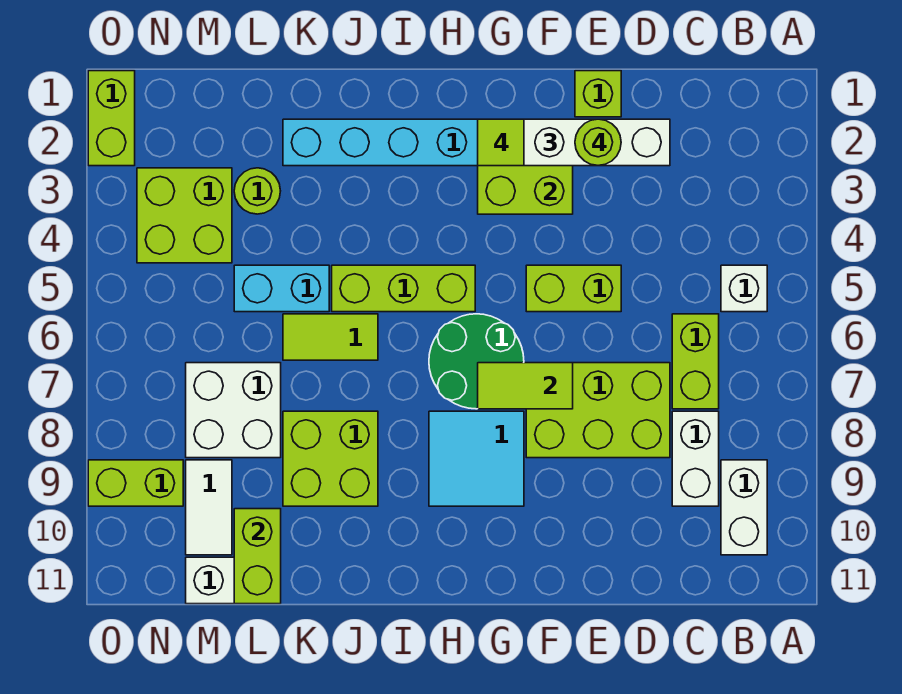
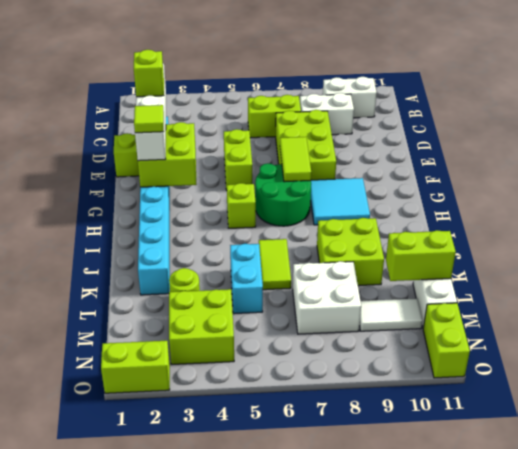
white brick B5 level 1 -> none
lime round brick E2 level 4 -> lime brick E2 level 4
lime brick H5:J5 level 1 -> lime brick H5 level 1
lime brick N9:O9 level 1 -> lime brick N11:O11 level 1

